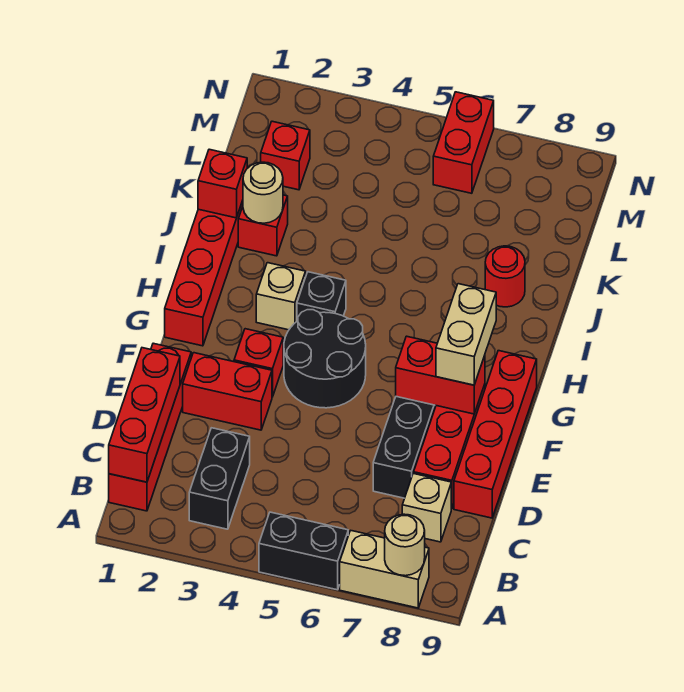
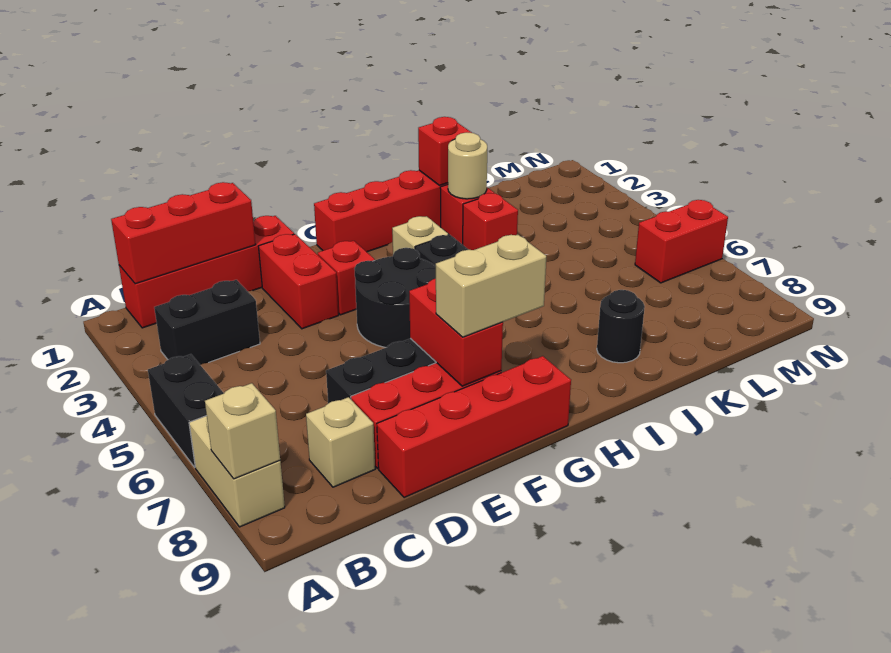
tan round brick A8 level 2 -> tan brick A8 level 2
red round brick J8 level 1 -> black round brick J8 level 1
red brick L2 level 1 -> red brick J3 level 1

